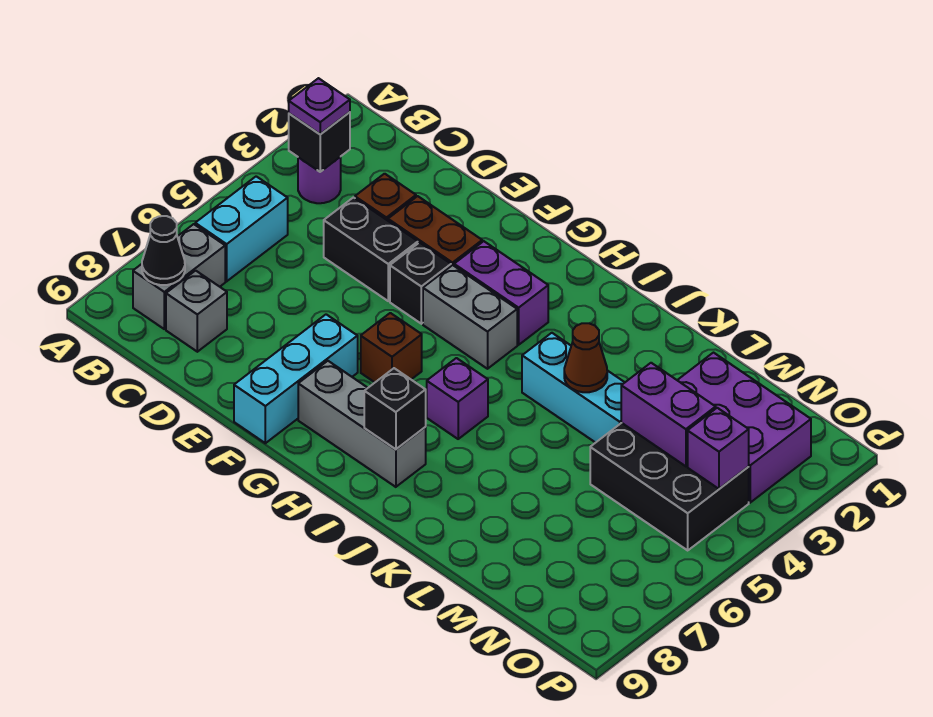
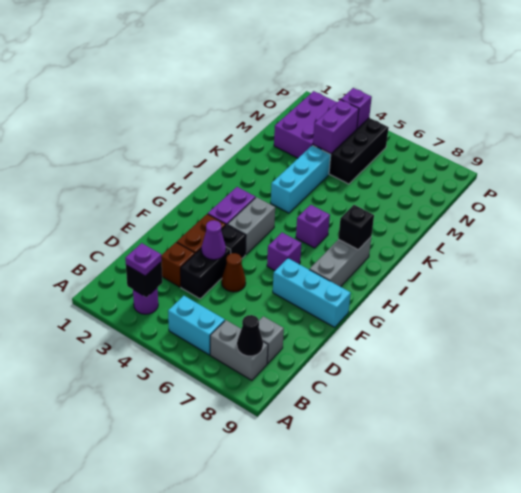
none -> purple cone E4 level 2
brown brick G6 level 1 -> purple brick G6 level 1
brown cone K4 level 2 -> brown cone E5 level 1

